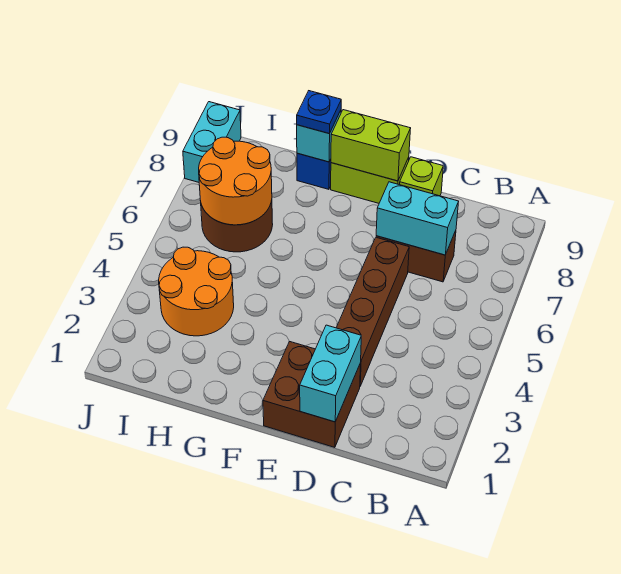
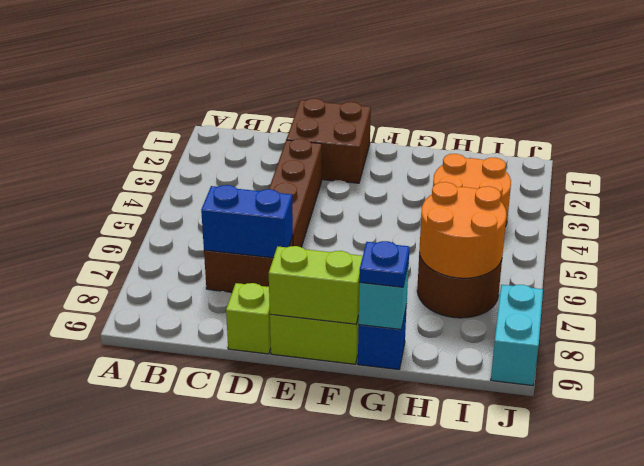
cyan brick C7:D7 level 2 -> blue brick C7:D7 level 2
cyan brick D1:D2 level 2 -> none

